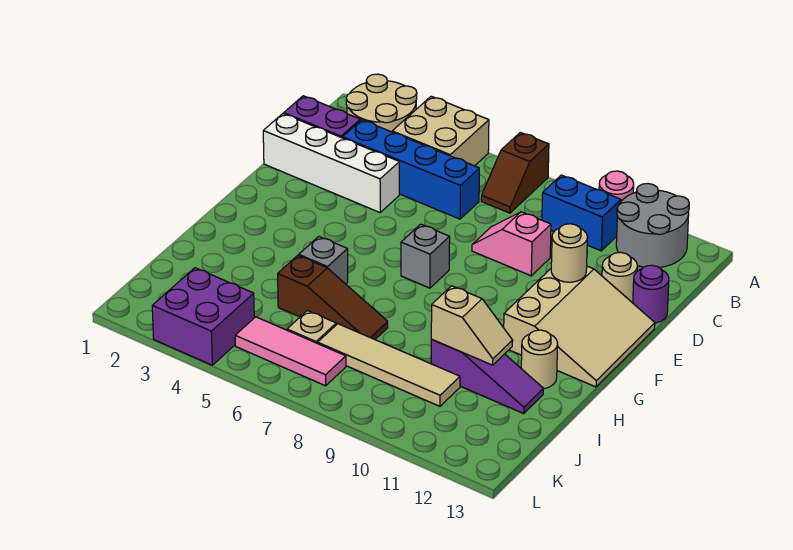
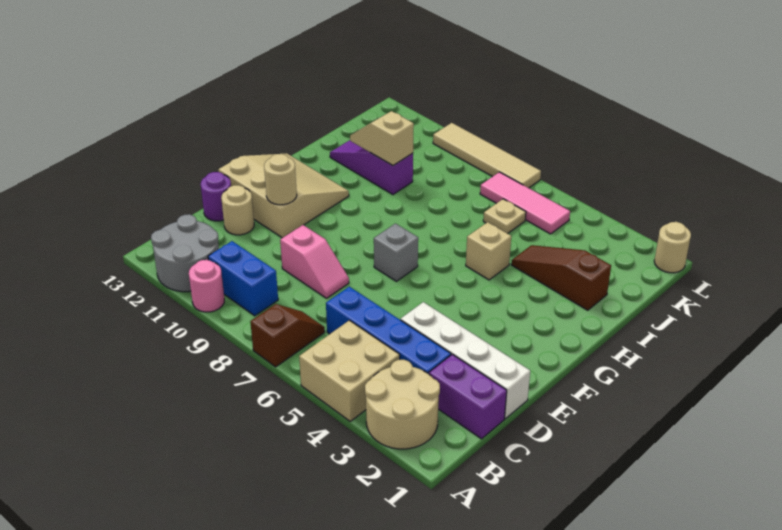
tan slope E11:G13 level 1 top 11 -> tan slope E11:G13 level 1 top E
grey brick H5 level 1 -> tan brick H5 level 1
tan round brick H12 level 1 -> tan round brick L1 level 1
brown slope I5:I7 level 1 top 5 -> brown slope I2:I4 level 1 top 2
tan tile J7:J10 level 1 -> tan tile L7:L10 level 1
purple brick K3:L4 level 1 -> none

